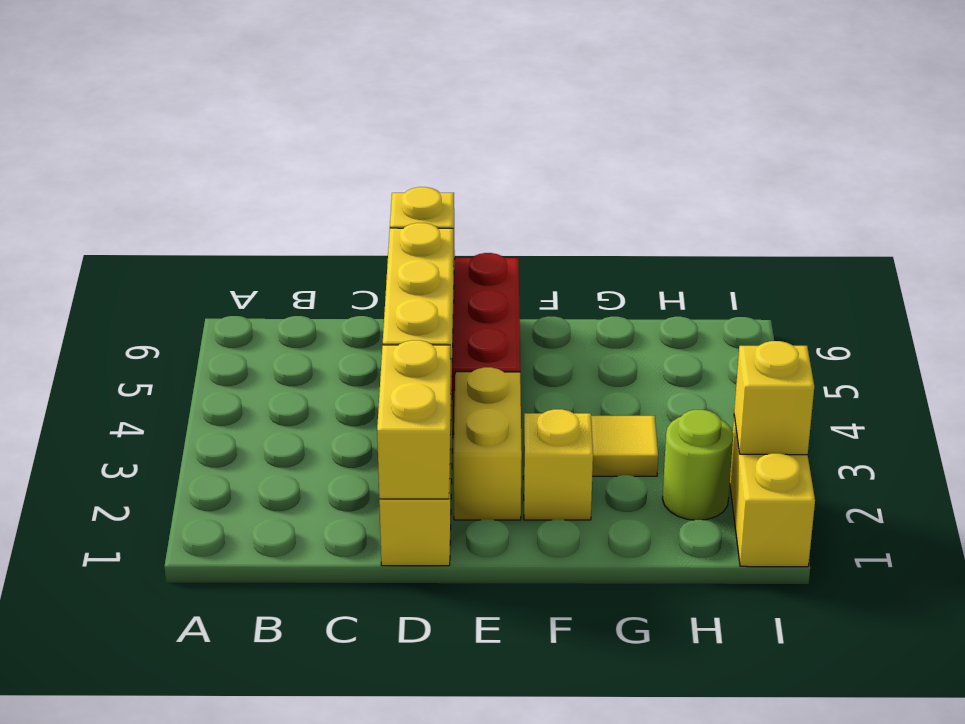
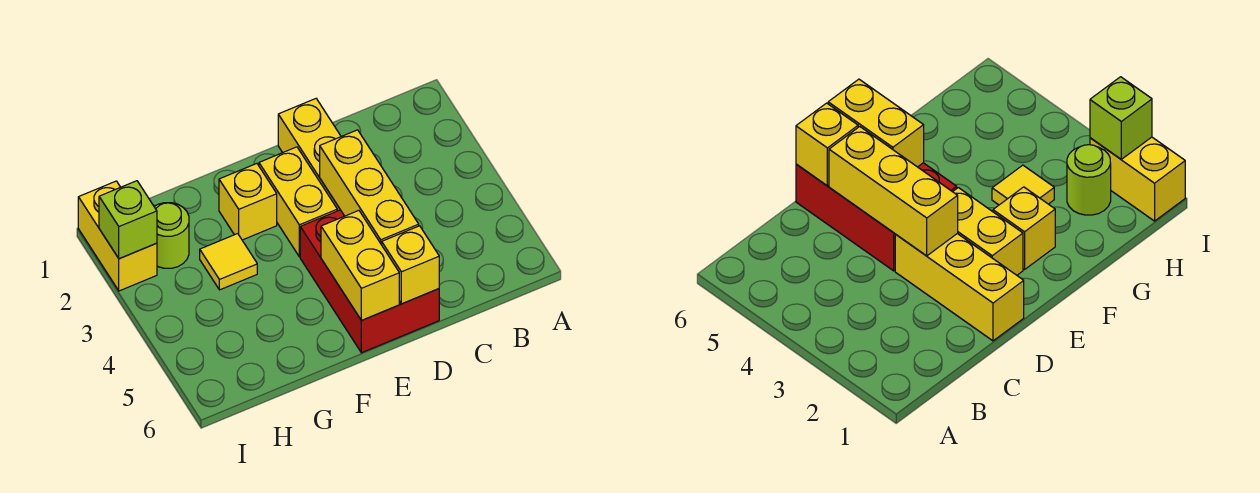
yellow brick D1:D2 level 2 -> yellow brick E5:E6 level 2
yellow brick I2 level 2 -> lime brick I2 level 2

